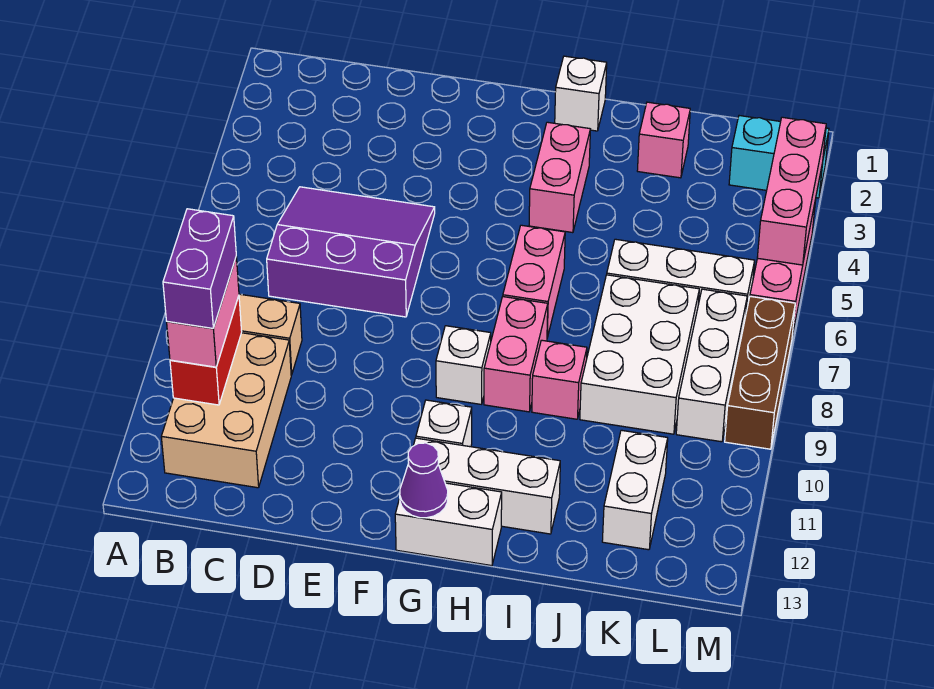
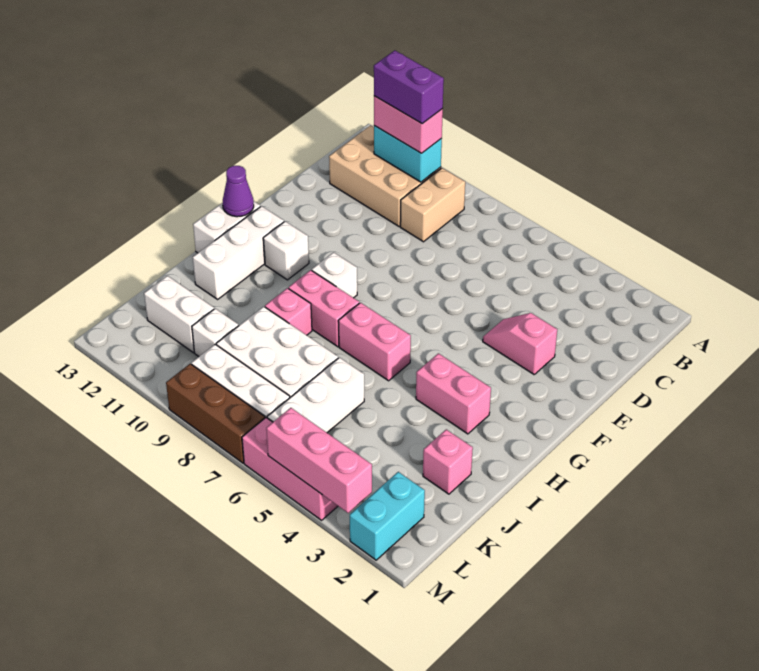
red brick B10:B11 level 2 -> cyan brick B10:B11 level 2
purple slope C5:E7 level 1 top 7 -> none
none -> pink slope E3:E4 level 1 top 3
white brick H1 level 1 -> white brick K10 level 1

